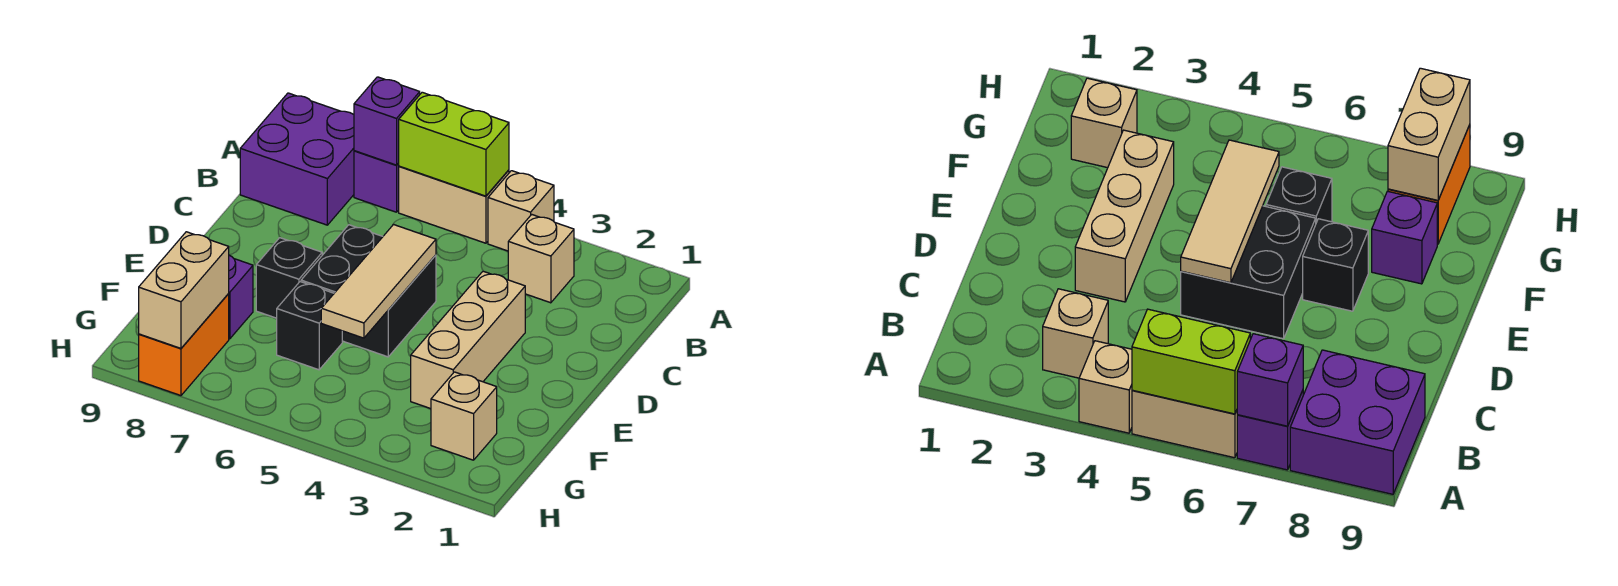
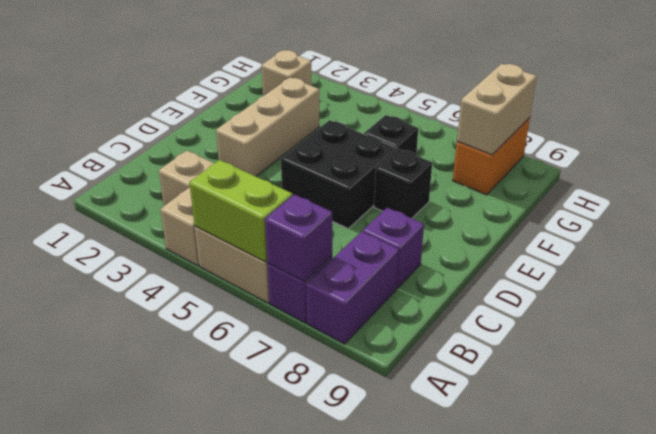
purple brick A8:B9 level 1 -> purple brick A8:B8 level 1
tan tile D5:F5 level 2 -> none
purple brick F8 level 1 -> purple brick C8 level 1

